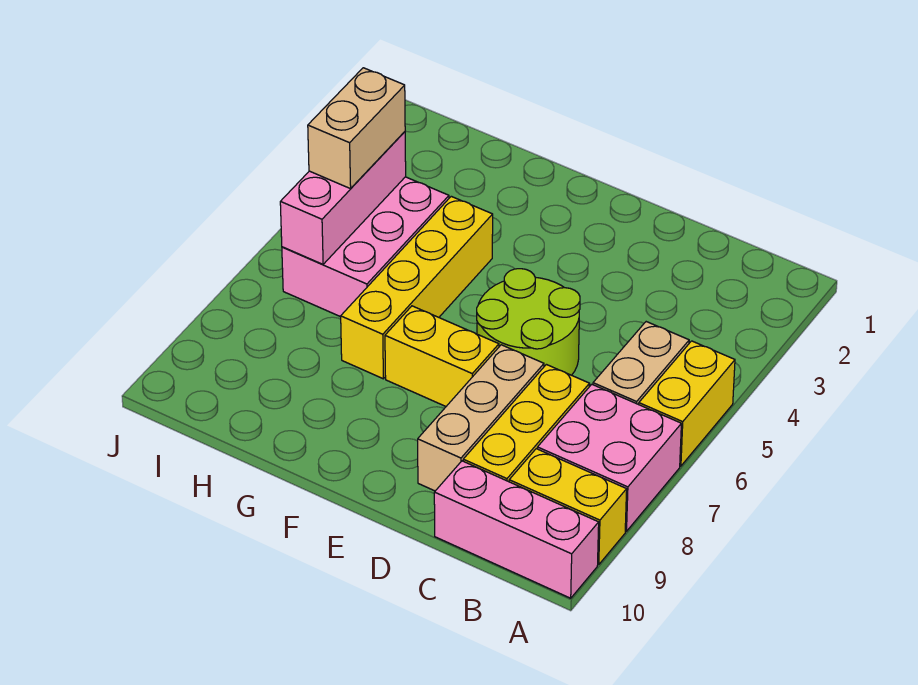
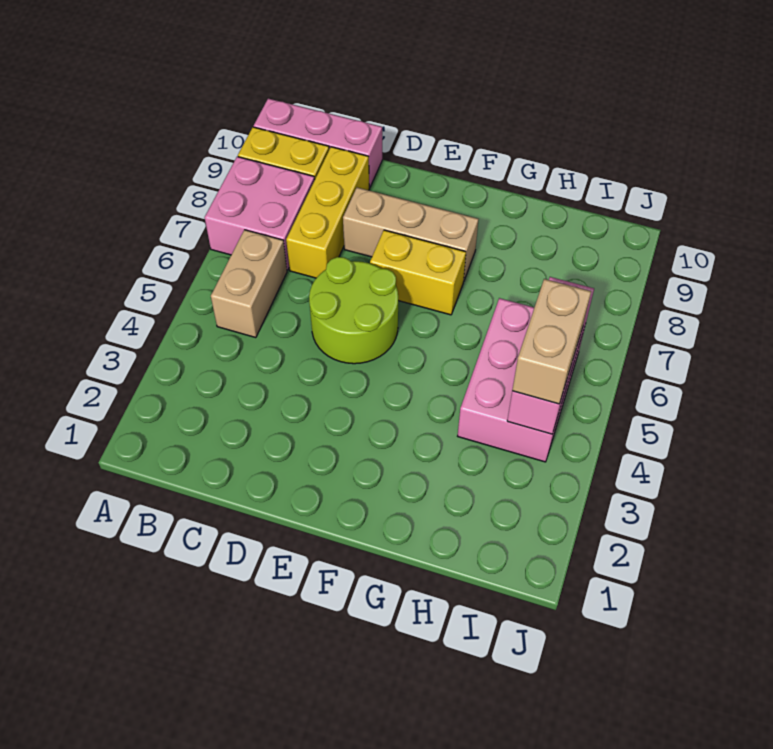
yellow brick A5:A6 level 1 -> none
tan brick D7:D9 level 1 -> tan brick D8:F8 level 1
yellow brick G4:G7 level 1 -> none

